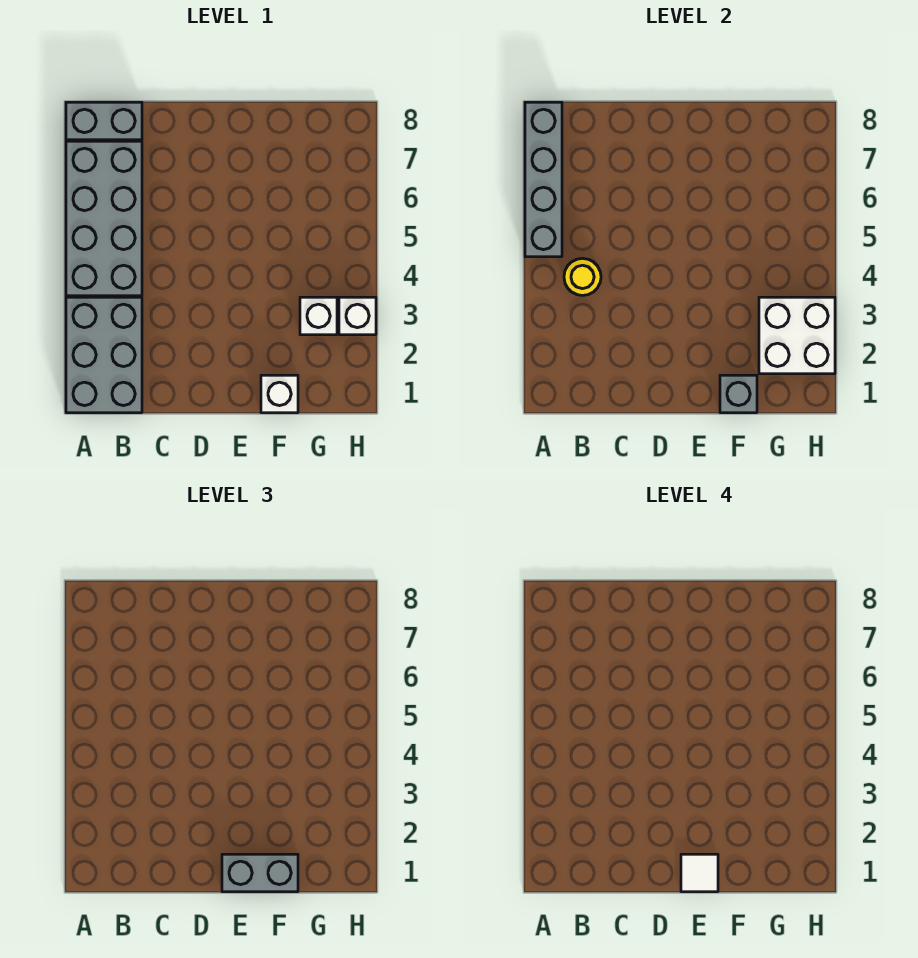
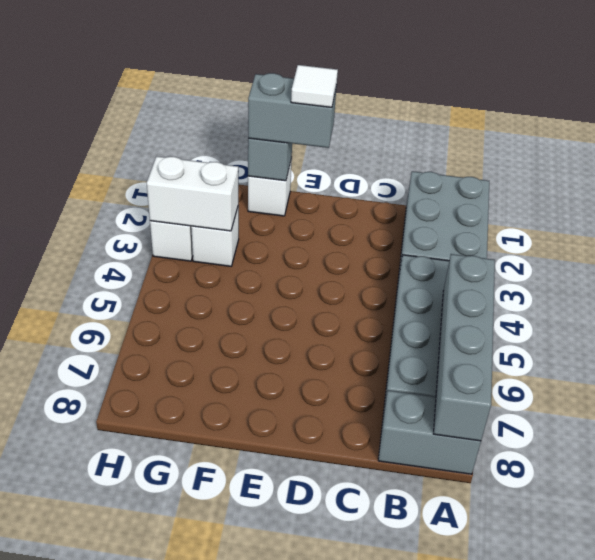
yellow round brick B4 level 2 -> none
white brick G2:H3 level 2 -> white brick G3:H3 level 2

